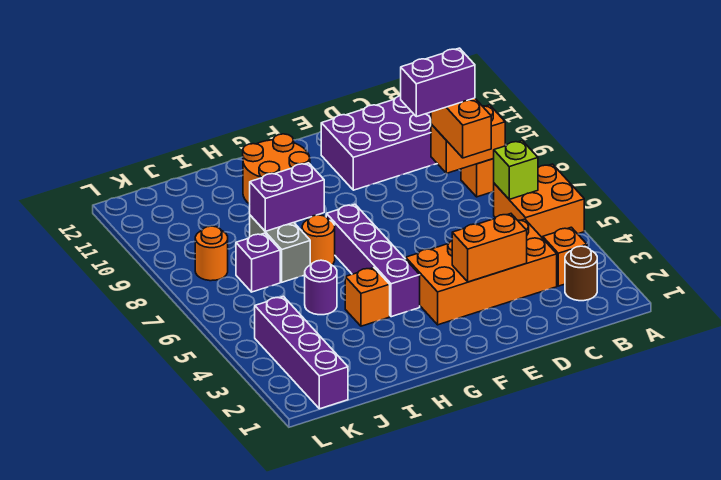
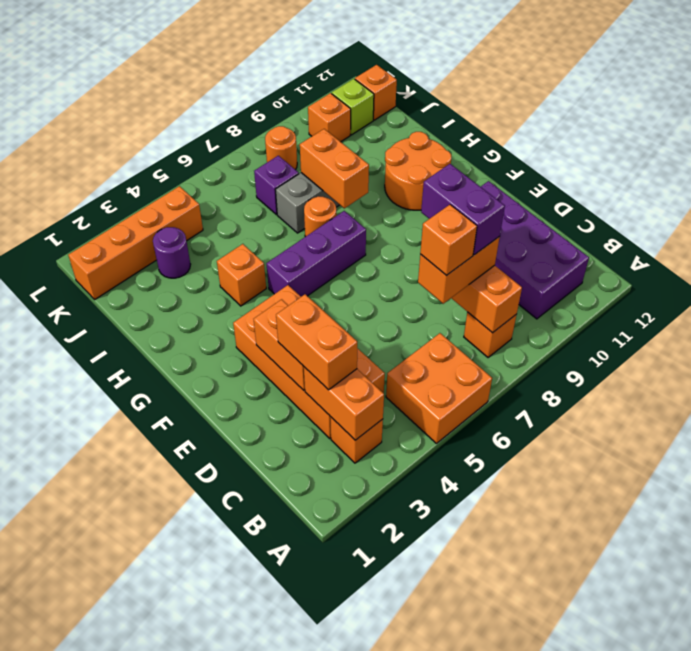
brown round brick B2 level 1 -> none
none -> orange brick B3:C3 level 2
lime brick B6 level 2 -> lime brick K11 level 1
none -> orange brick C3:D3 level 3
none -> orange brick C7 level 4
purple brick G4:G7 level 1 -> purple brick G5:G7 level 1
purple brick H8:I8 level 2 -> orange brick H8:I8 level 2
purple round brick I5 level 1 -> purple round brick J3 level 1
purple brick K1:K4 level 1 -> orange brick K1:K4 level 1
none -> orange brick K10 level 1
none -> orange brick K12 level 1

